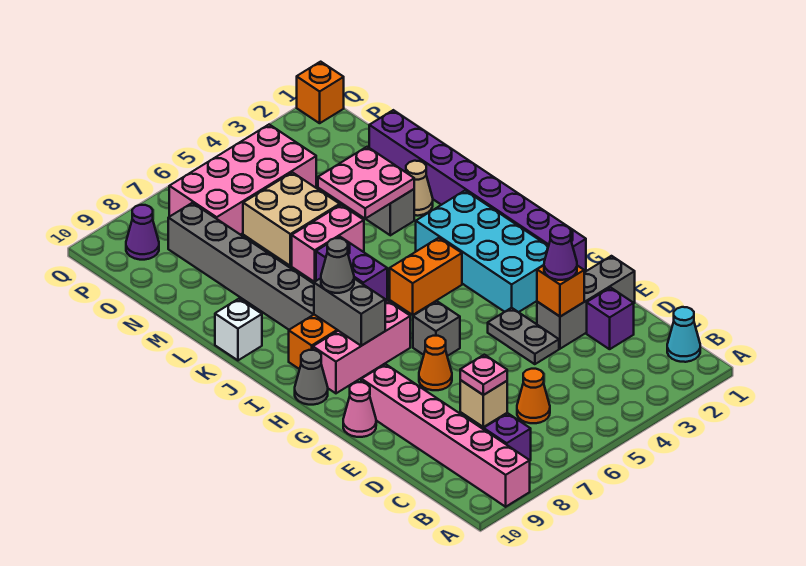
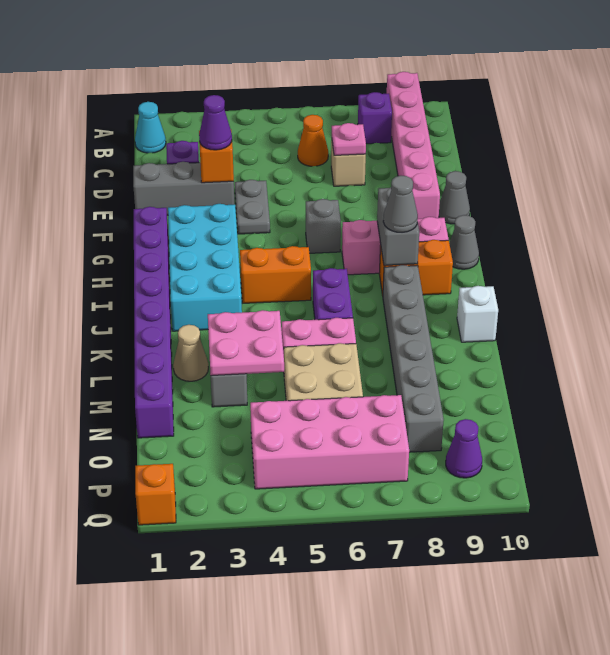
orange cone F7 level 1 -> none
pink cone F10 level 1 -> grey cone F10 level 1

